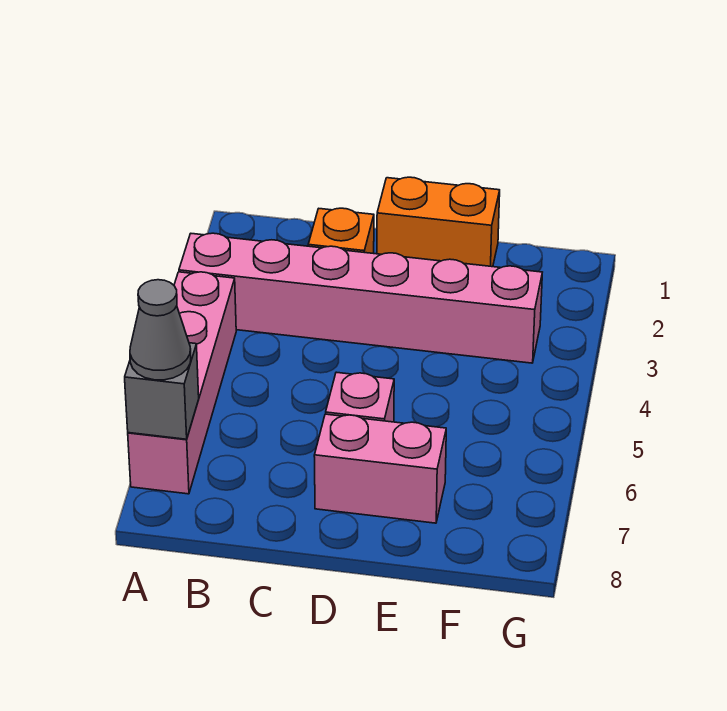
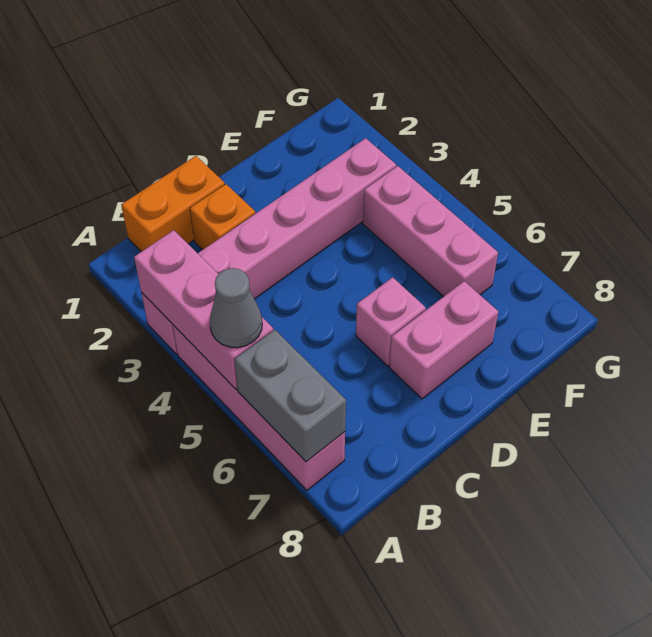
none -> pink brick A3:A5 level 2
grey brick A7 level 2 -> grey brick A6:A7 level 2
grey cone A7 level 3 -> grey cone A5 level 3
orange brick D1:E1 level 1 -> orange brick B1:C1 level 1
none -> pink brick F4:F6 level 1

